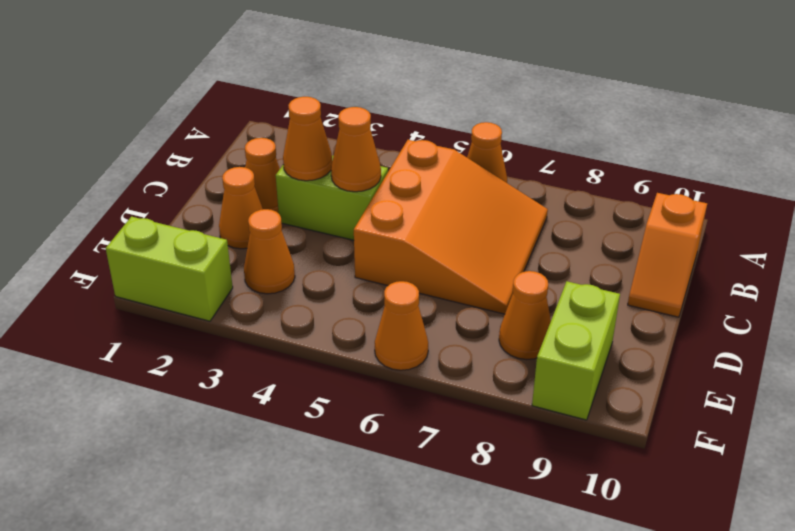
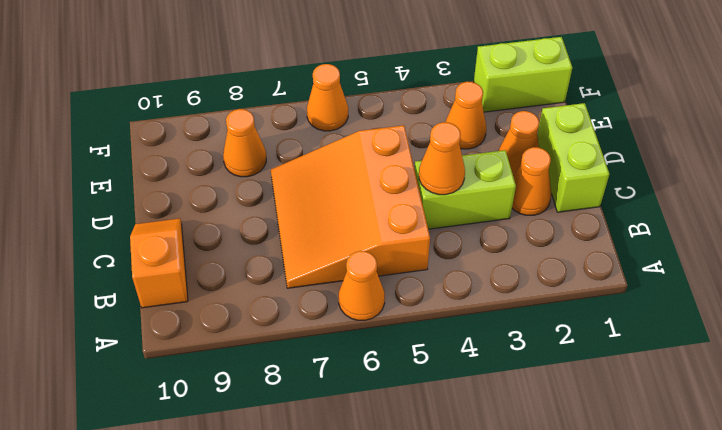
orange cone C3 level 2 -> none
lime brick E9:F9 level 1 -> lime brick C1:D1 level 1

